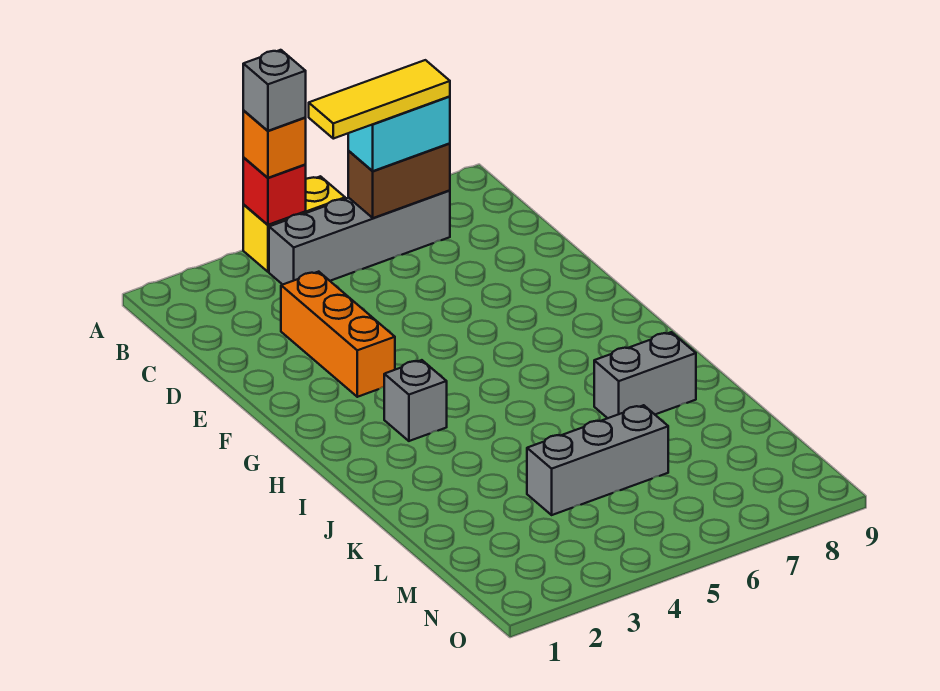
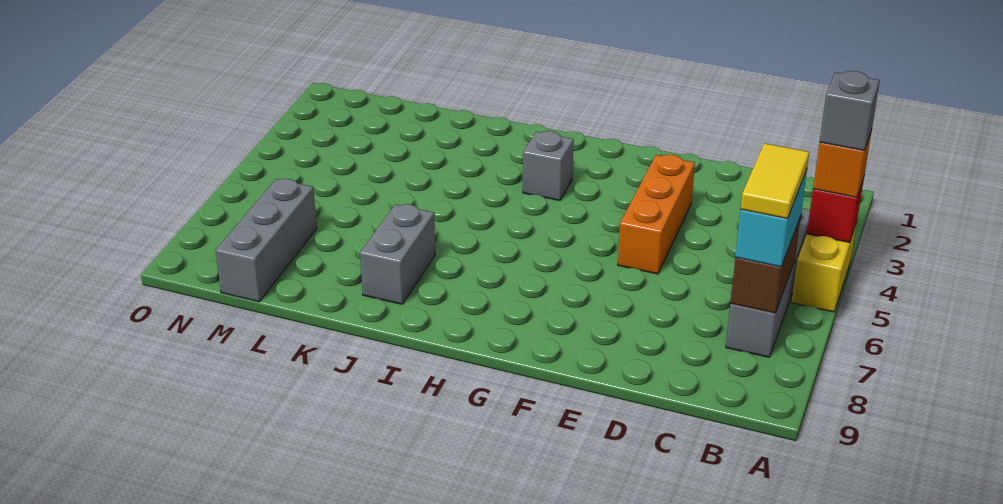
yellow tile B5:B7 level 4 -> yellow tile B6:B7 level 4
orange brick D3:F3 level 1 -> orange brick E3:E5 level 1
grey brick L4:L6 level 1 -> grey brick M7:M9 level 1

